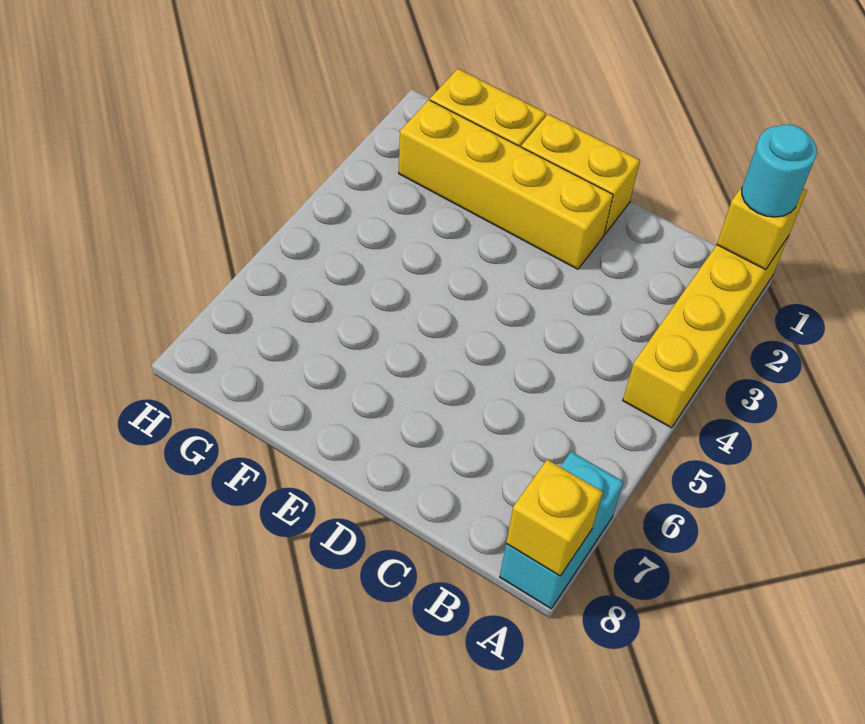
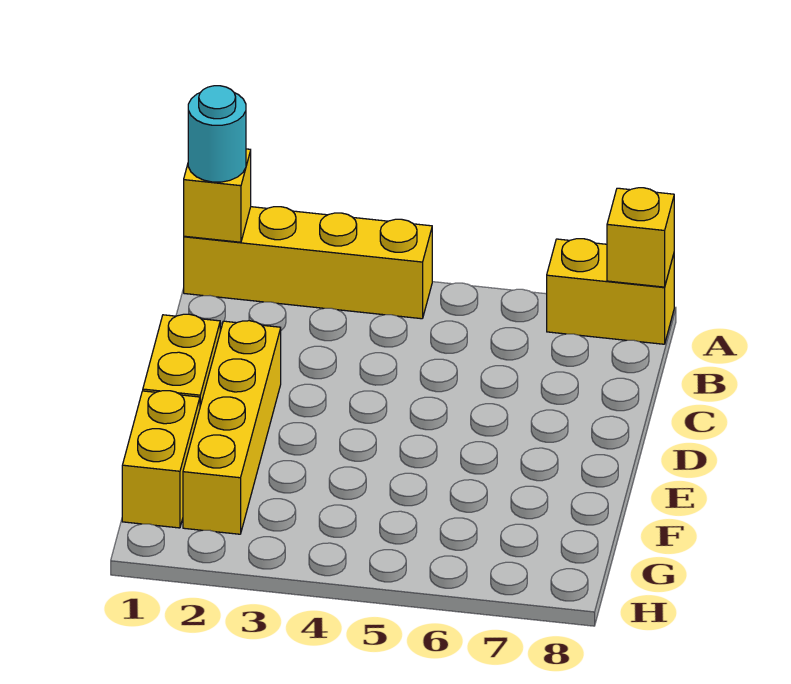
cyan brick A7:A8 level 1 -> yellow brick A7:A8 level 1

